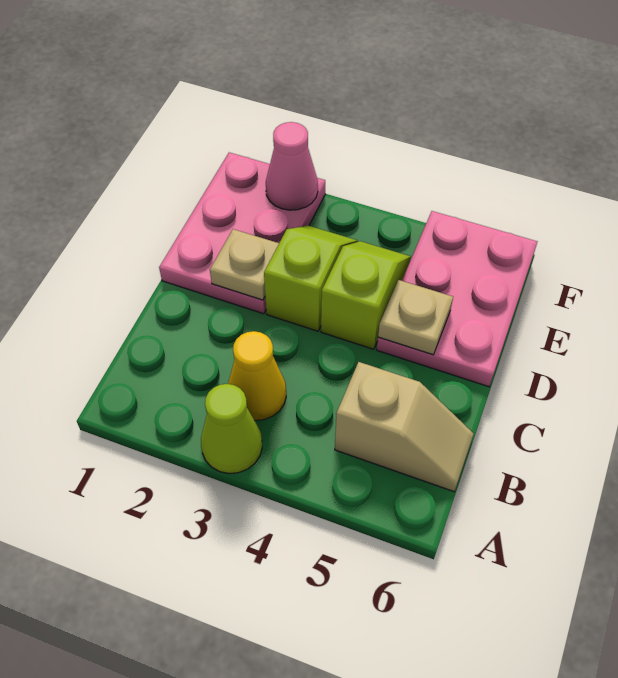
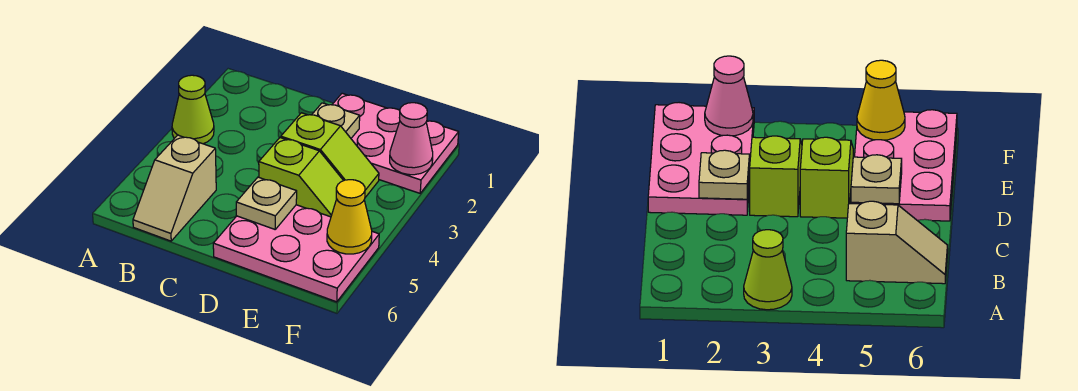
yellow cone B3 level 1 -> yellow cone F5 level 2

